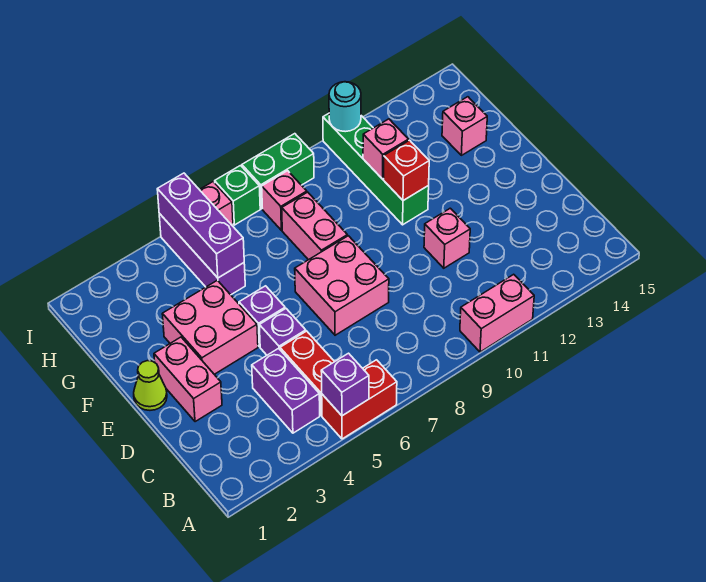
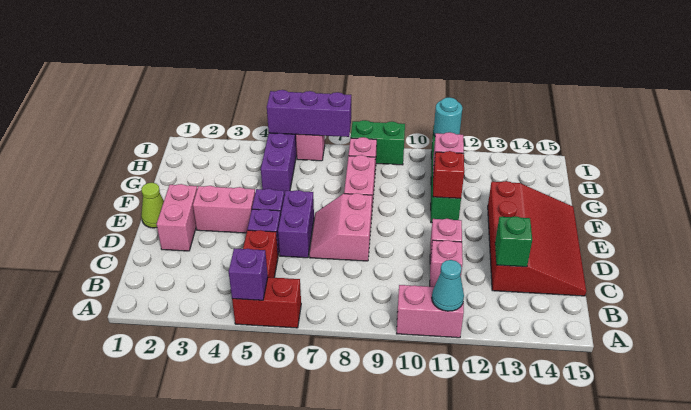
none -> cyan cone A11 level 2
purple brick B4:C4 level 1 -> purple brick D6:E6 level 1
none -> red slope C13:F15 level 1 top 13
pink brick D7:E8 level 1 -> pink slope D7:E8 level 1 top 8
pink brick E3:F4 level 1 -> pink brick E3:E4 level 1
purple brick G5:I5 level 2 -> purple brick I5:I7 level 2
pink brick G14 level 1 -> pink brick C11 level 1
green brick I7 level 1 -> green brick C13 level 2

